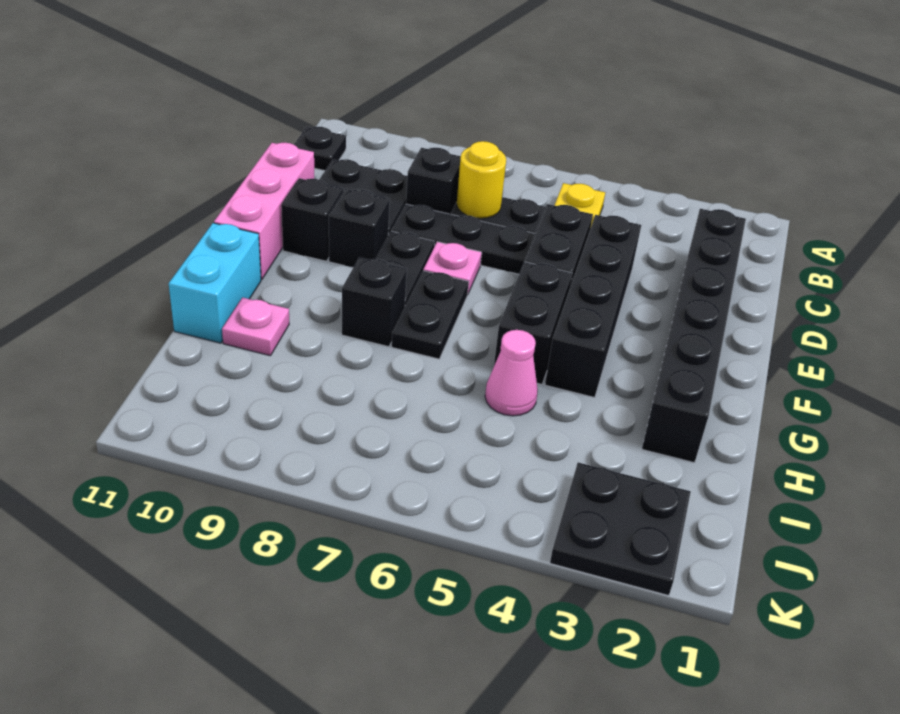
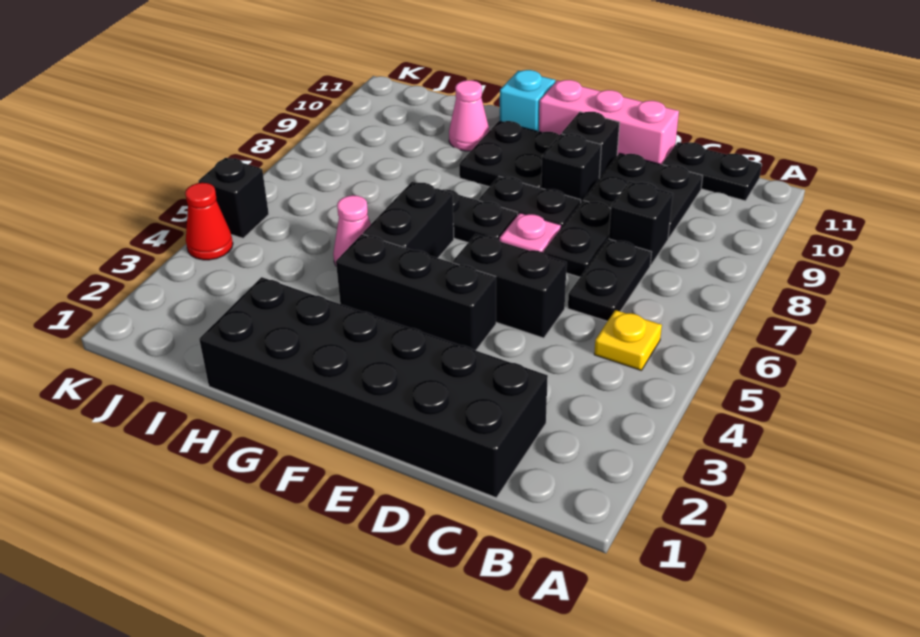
black plate B11 level 1 -> black plate B11:C11 level 1
black brick C2:H2 level 1 -> black brick C1:H2 level 1
yellow round brick C7 level 2 -> none
black brick D4:G4 level 1 -> black brick E4:G4 level 1
black plate D6:D8 level 1 -> black plate D7:D8 level 1
black brick F5:G5 level 1 -> black brick G5:G6 level 1
black brick G8 level 1 -> black brick K5 level 1
cyan brick G11:H11 level 1 -> cyan brick G11 level 1
pink plate H10 level 1 -> pink cone H10 level 1
black plate J2:K3 level 1 -> black plate F9:G10 level 1
none -> red cone K4 level 1

